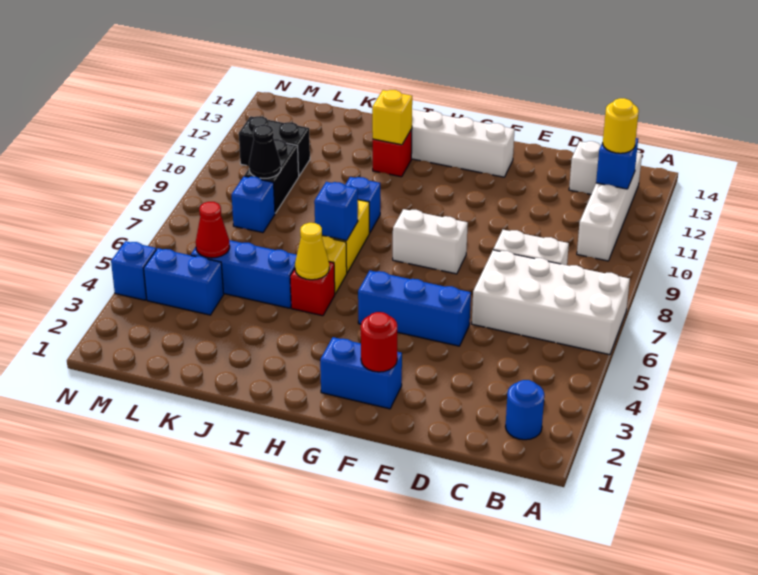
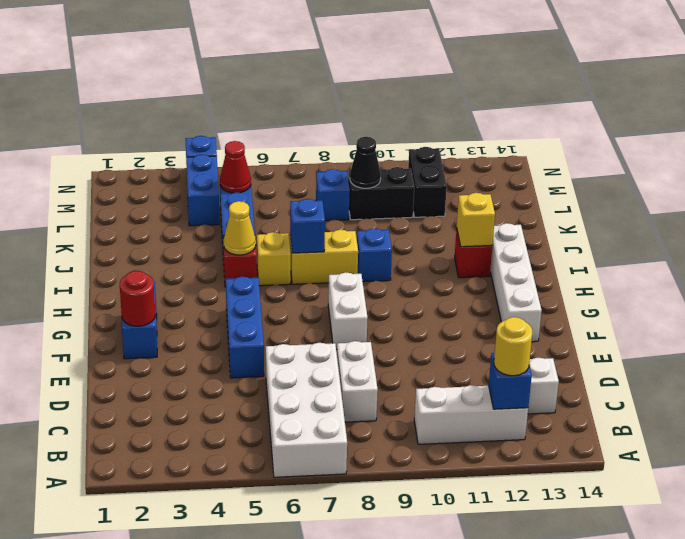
blue round brick B2 level 1 -> none
white brick B10:B13 level 1 -> white brick B10:B12 level 1

